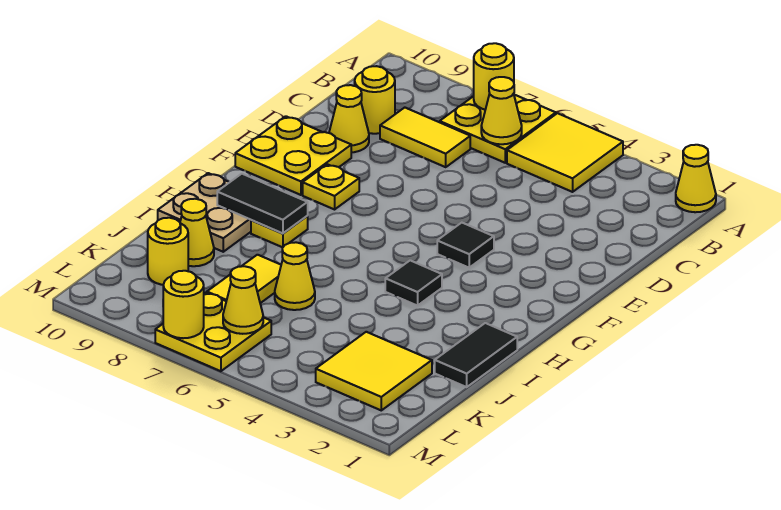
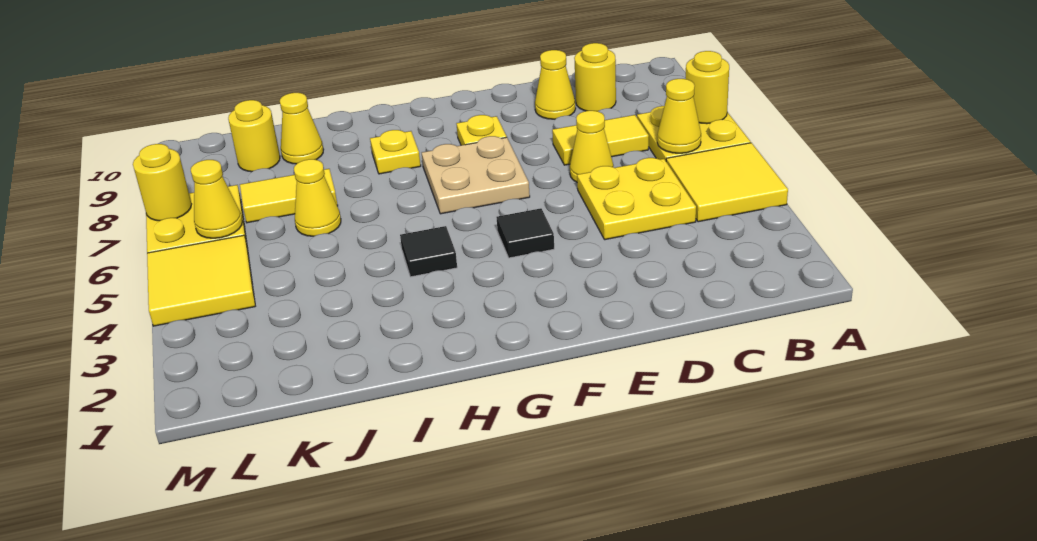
yellow cone A1 level 1 -> yellow cone D6 level 1
yellow tile C7:C8 level 1 -> yellow tile C7:D7 level 1
yellow plate E9:F10 level 1 -> yellow plate C4:D5 level 1
black tile H8:H9 level 2 -> none
tan plate H9:I10 level 1 -> tan plate F6:G7 level 1
black tile I1:J1 level 1 -> none
yellow tile K2:L3 level 1 -> yellow tile L4:M5 level 1

